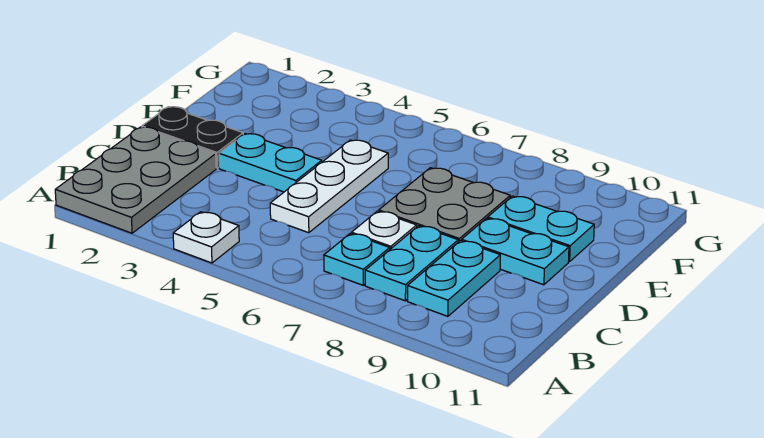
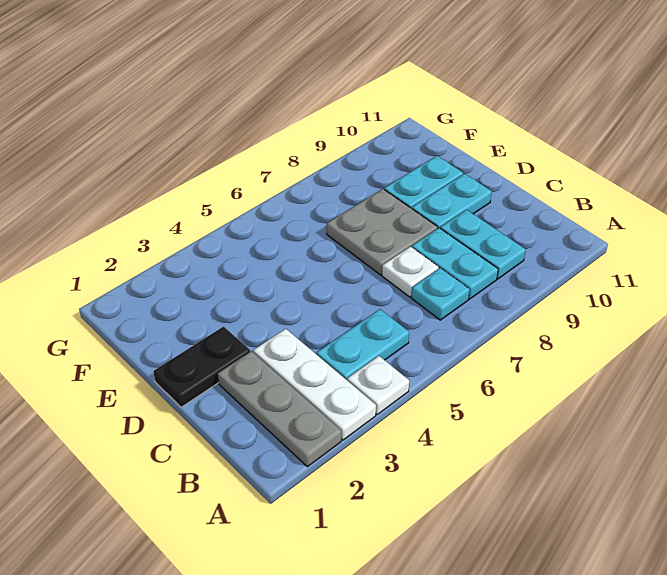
grey plate A1:C2 level 1 -> grey plate A2:C2 level 1
white plate C5:E5 level 1 -> white plate A3:C3 level 1
cyan plate D3:D4 level 1 -> cyan plate B4:B5 level 1

